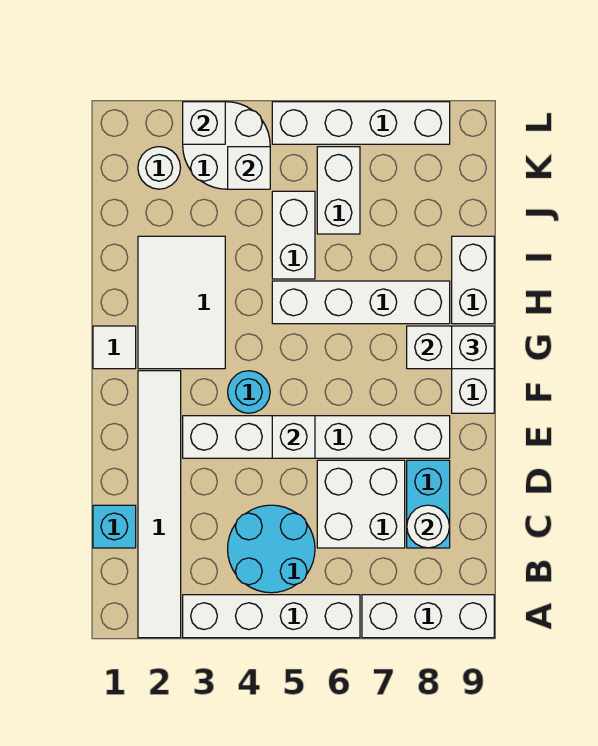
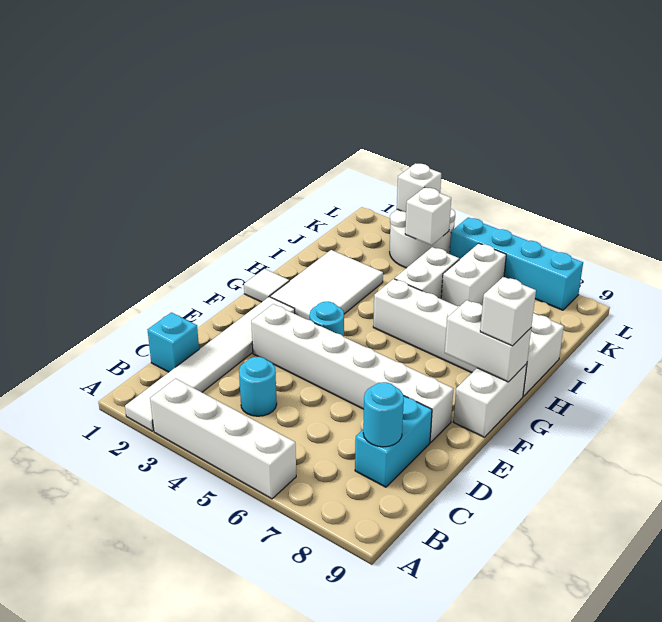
white brick A7:A9 level 1 -> none
cyan round brick B4:C5 level 1 -> cyan round brick C4 level 1
white brick C6:D7 level 1 -> none
white round brick C8 level 2 -> cyan round brick C8 level 2
white brick E5 level 2 -> none
white round brick K2 level 1 -> none
white brick L5:L8 level 1 -> cyan brick L5:L8 level 1

